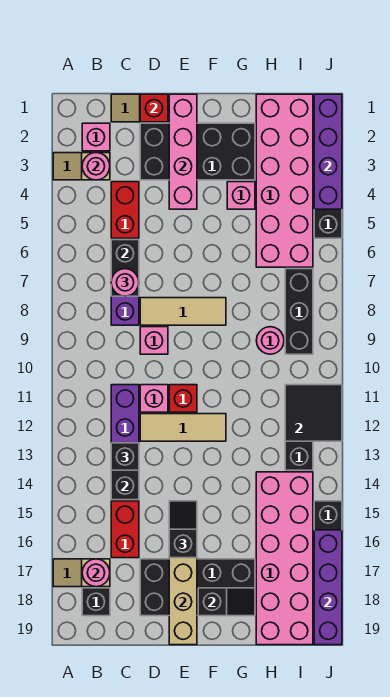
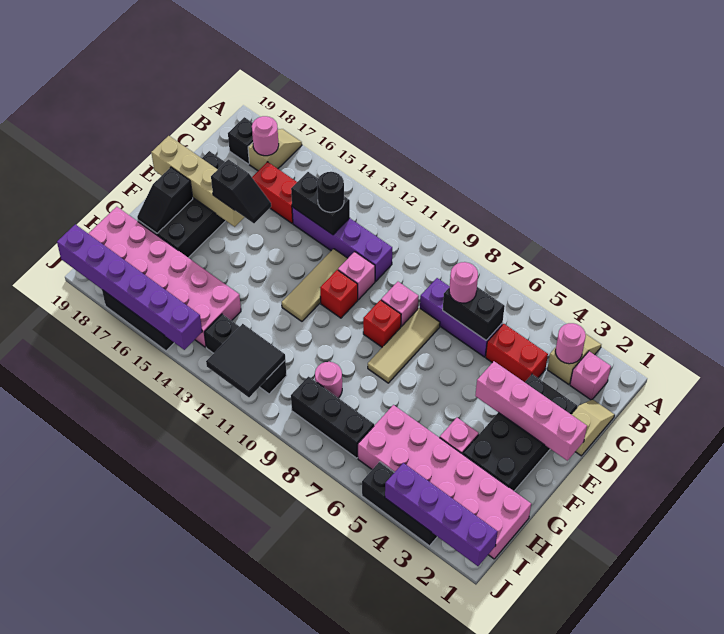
black brick C13 level 3 -> black round brick C13 level 3
red brick D1 level 2 -> red brick E9 level 1
purple brick J16:J19 level 2 -> purple brick J14:J19 level 2

